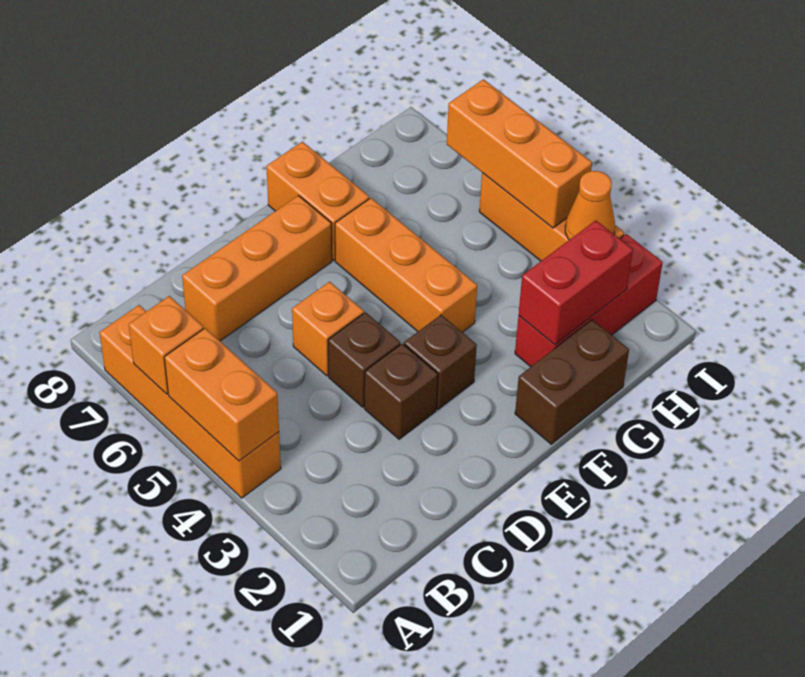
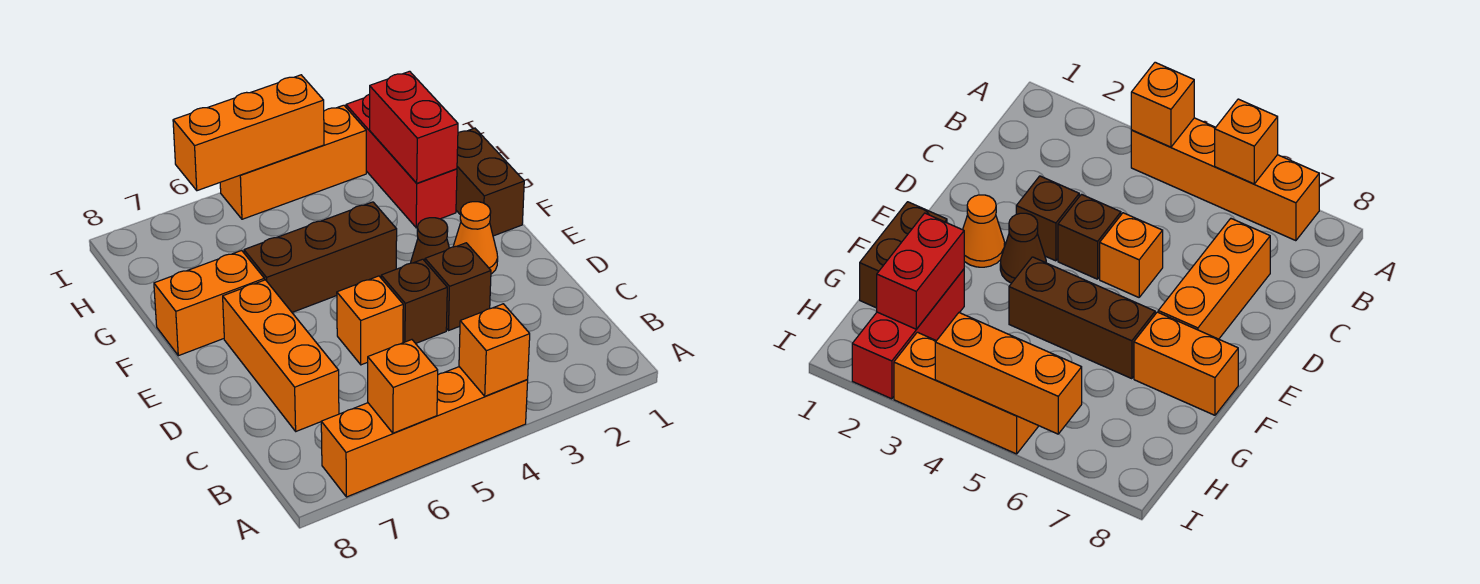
orange brick A4:A5 level 2 -> orange brick A4 level 2
brown brick E3 level 1 -> brown cone E3 level 1
orange brick F4:F6 level 1 -> brown brick F4:F6 level 1
orange cone I3 level 2 -> orange cone E2 level 1

